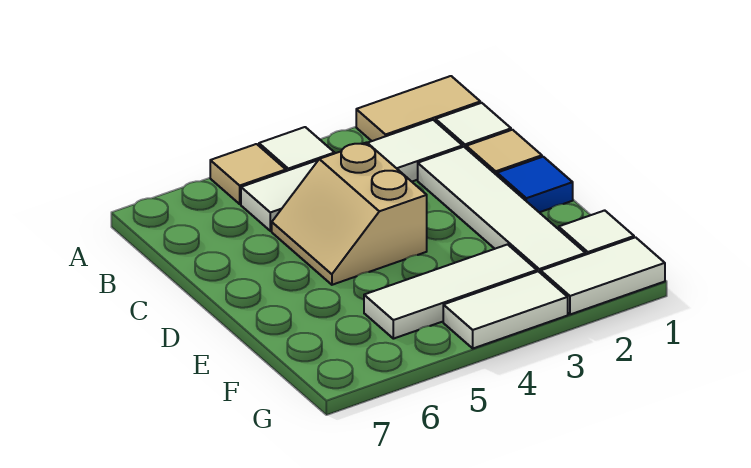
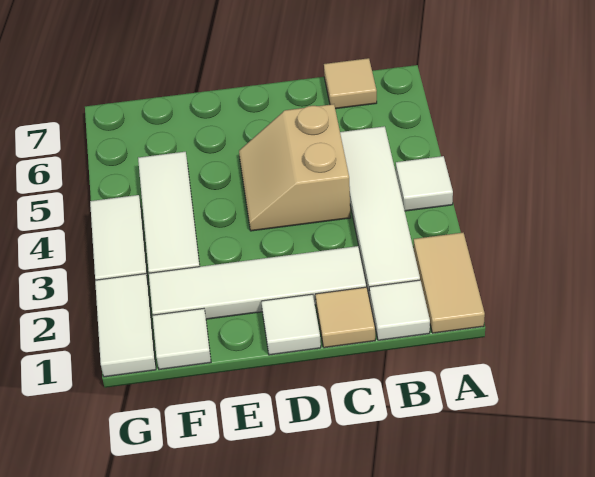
tan tile A5 level 1 -> tan tile B7 level 1
tan slope C4:D5 level 1 top 4 -> tan slope C4:D5 level 1 top C
blue tile D1 level 1 -> white tile D1 level 1

